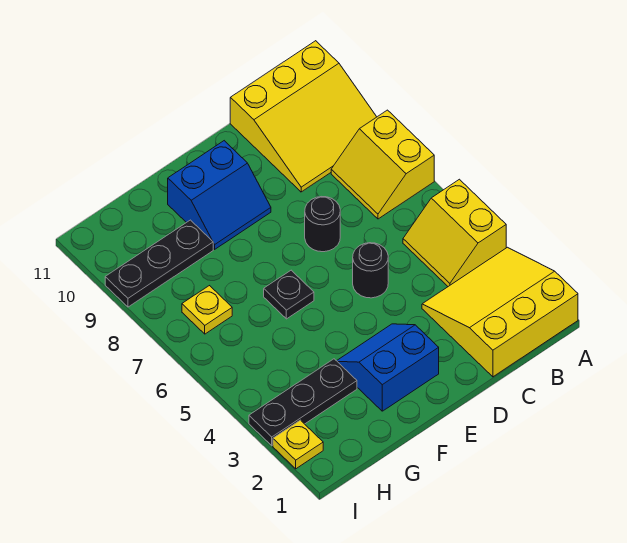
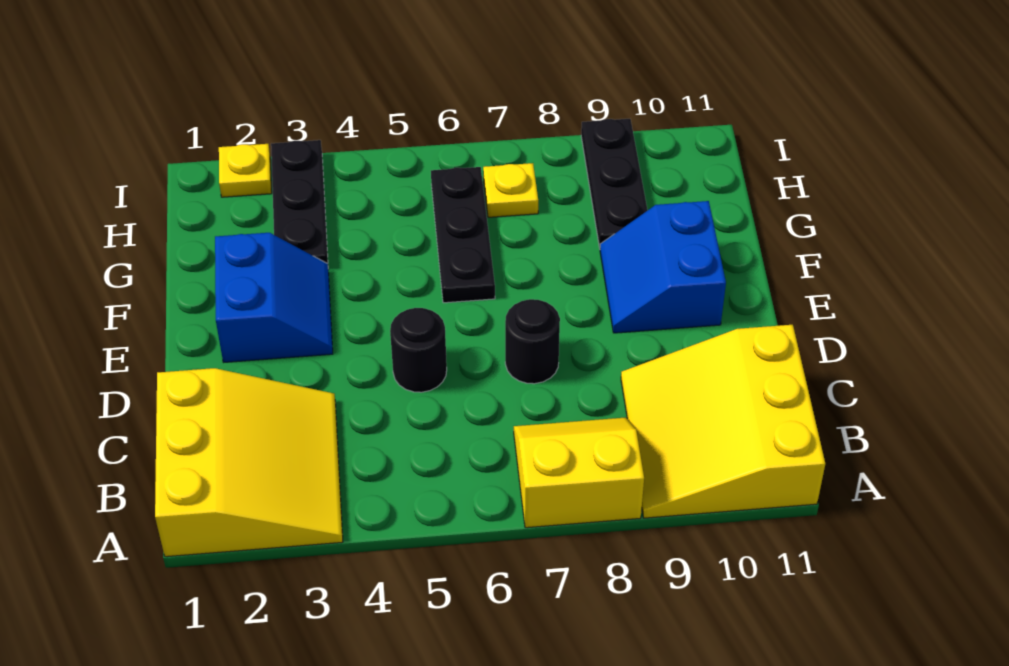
yellow slope A4:B5 level 1 top A -> none
black plate F6 level 1 -> black plate F6:H6 level 1

